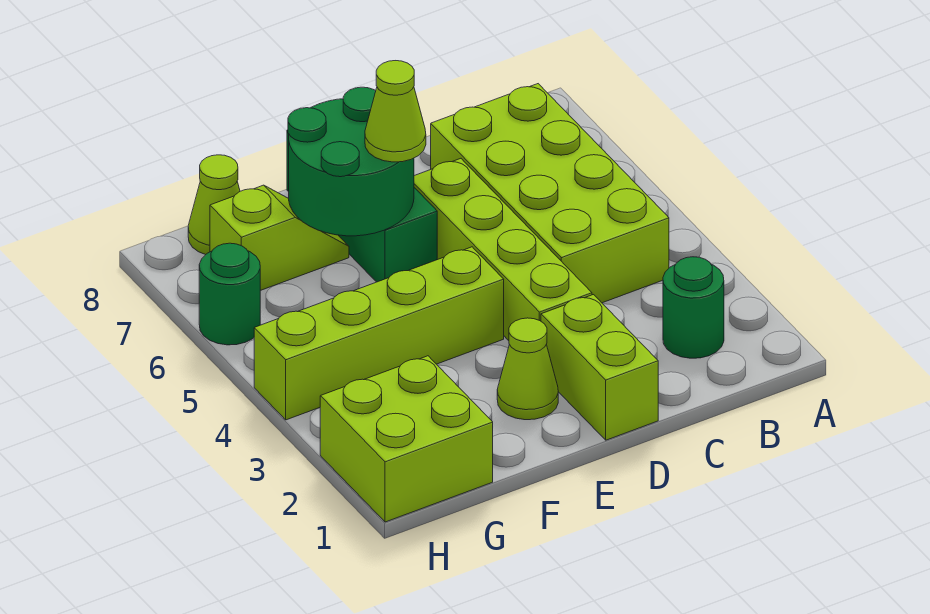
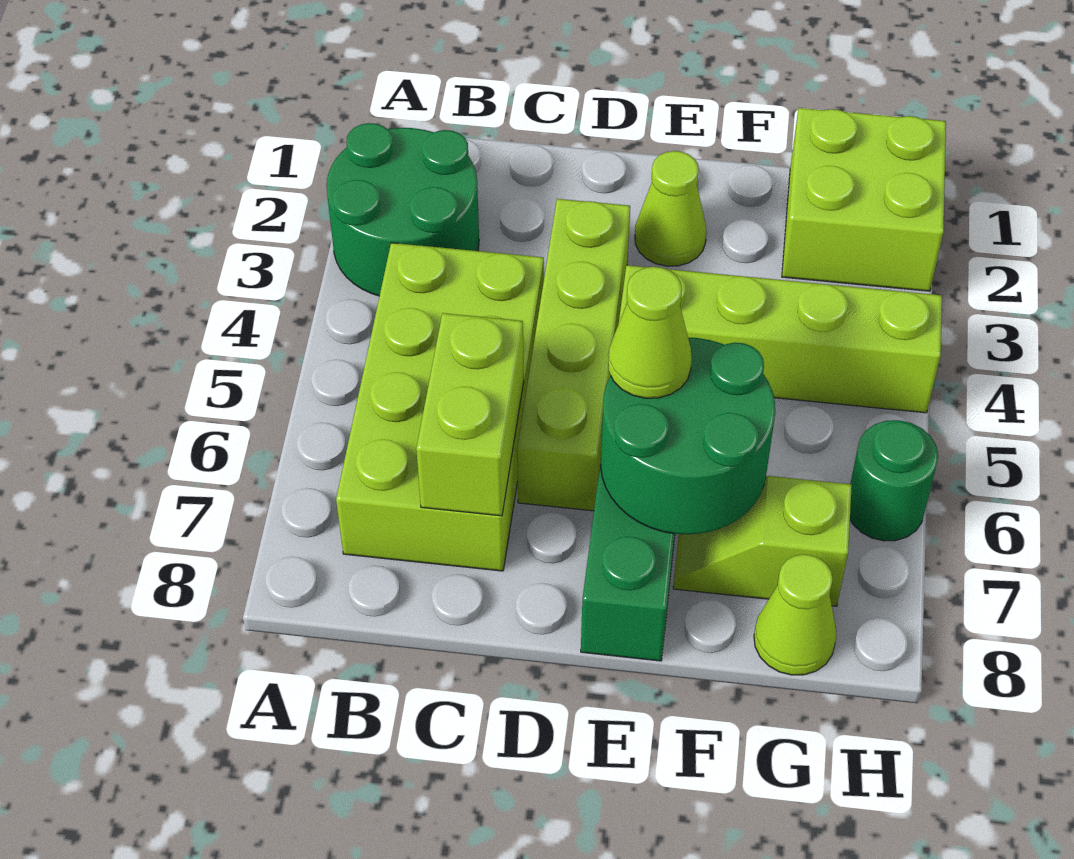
green round brick B2 level 1 -> green round brick A2:B3 level 1
lime brick D1:D2 level 1 -> lime brick C6:C7 level 2

